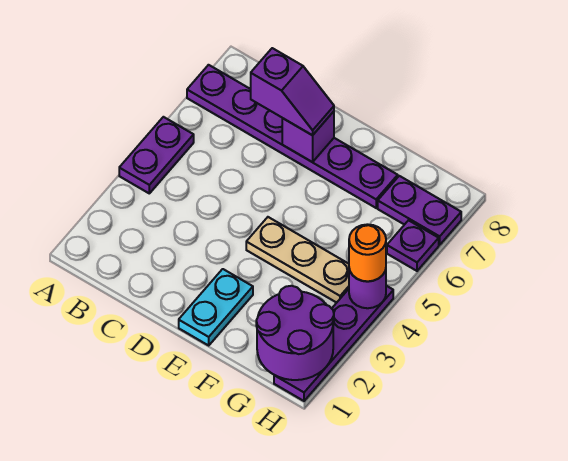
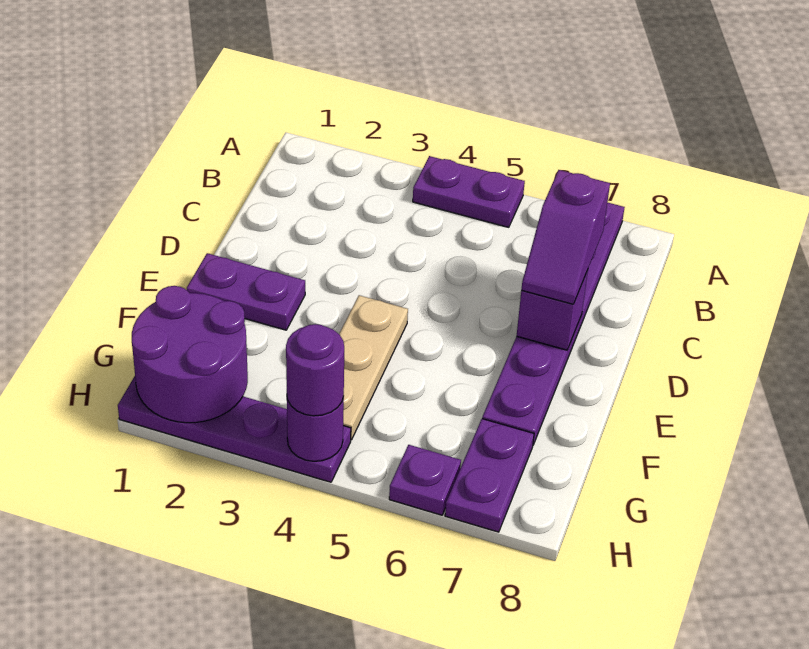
cyan plate E1:E2 level 1 -> purple plate E1:E2 level 1
orange round brick H4 level 3 -> purple round brick H4 level 3

